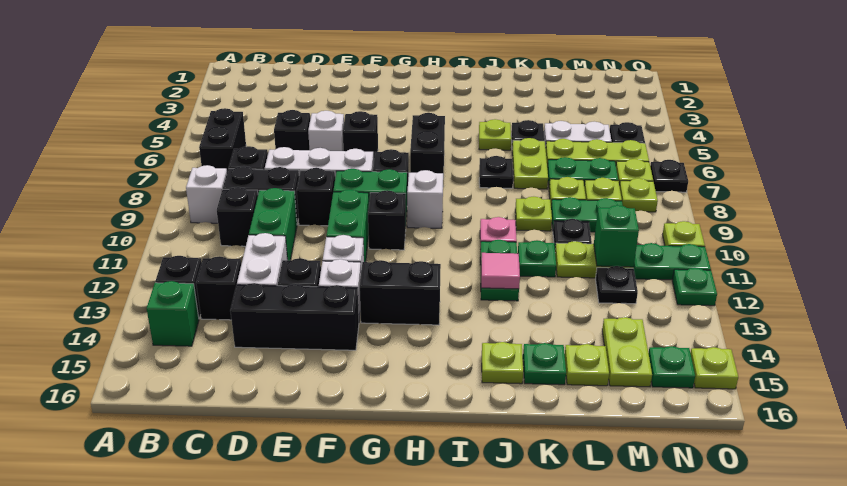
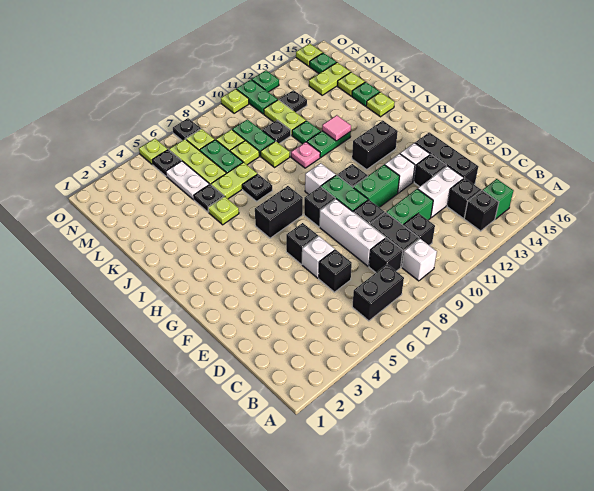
black brick G13:H13 level 1 -> black brick H12:H13 level 1
green brick M11 level 2 -> none
lime plate N8 level 1 -> lime plate O5 level 1

